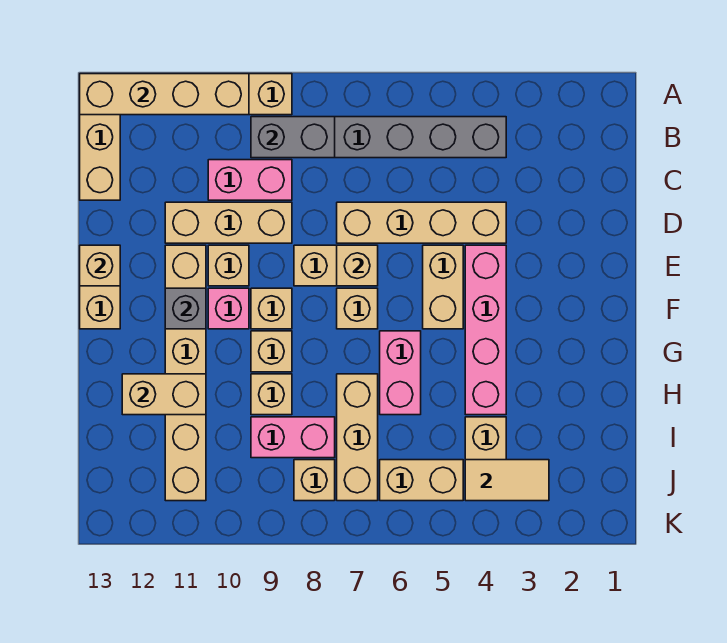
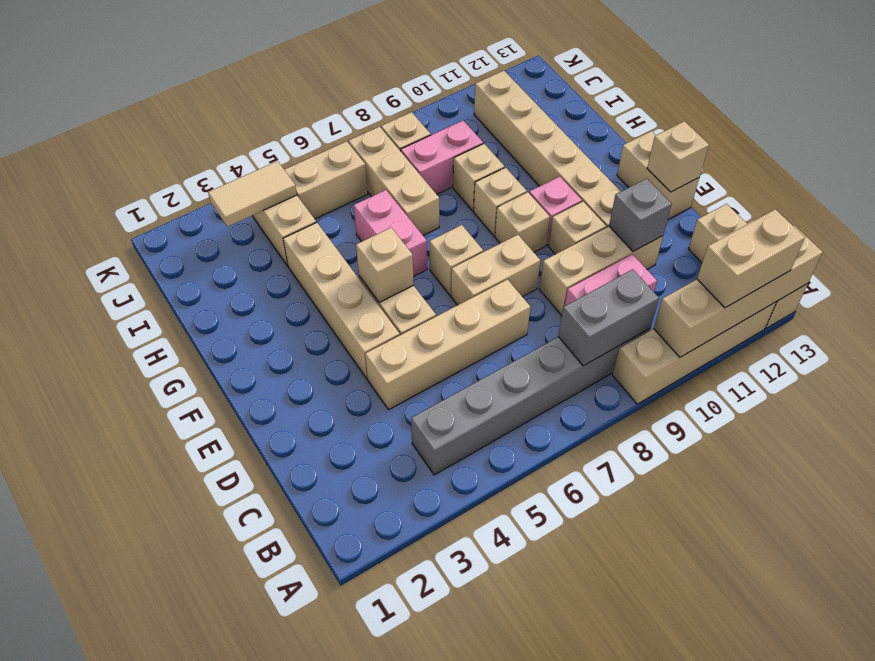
pink brick E4:H4 level 1 -> tan brick E4:H4 level 1
tan brick E7 level 2 -> tan brick F5 level 2
grey brick F11 level 2 -> grey brick D11 level 2
tan brick H11:H12 level 2 -> tan brick A11:A12 level 3

